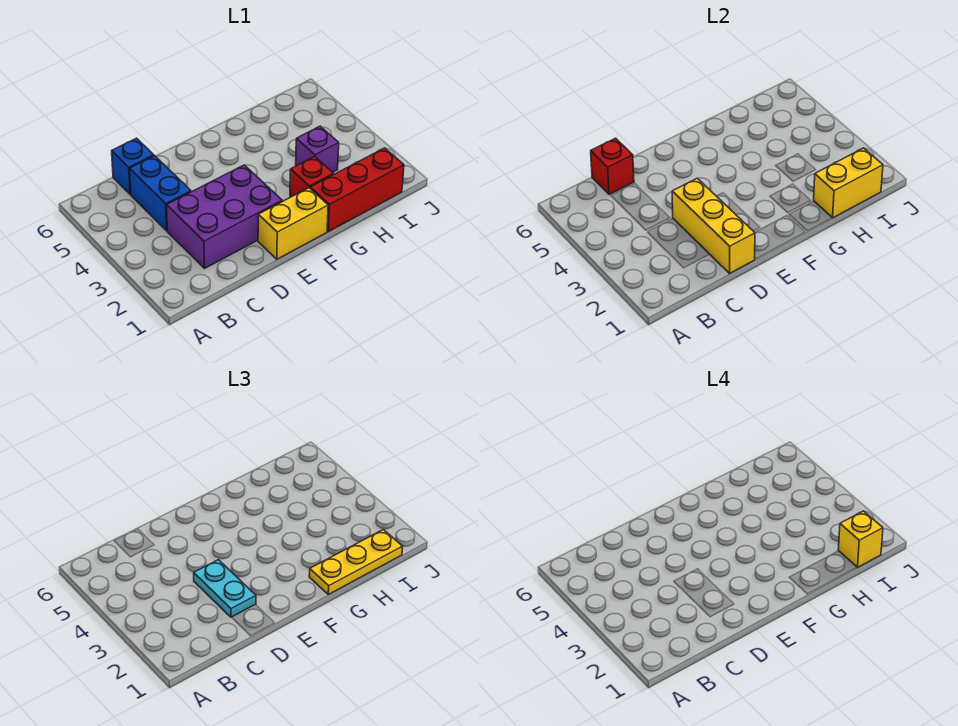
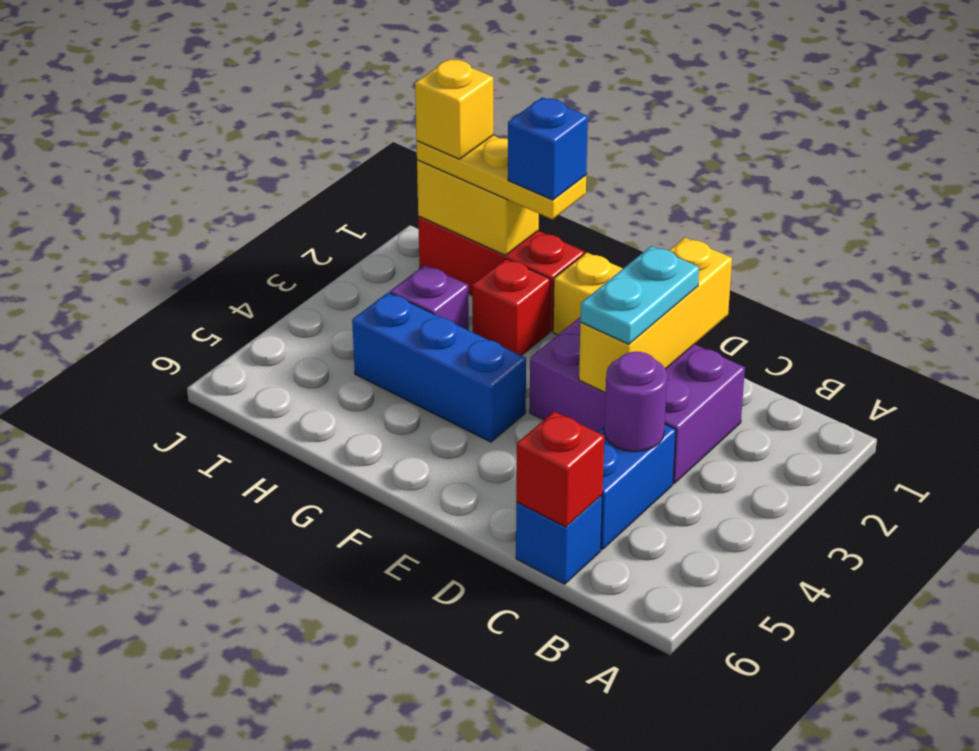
none -> purple round brick C4 level 2
none -> blue brick F4:H4 level 1
none -> blue brick G1 level 4

